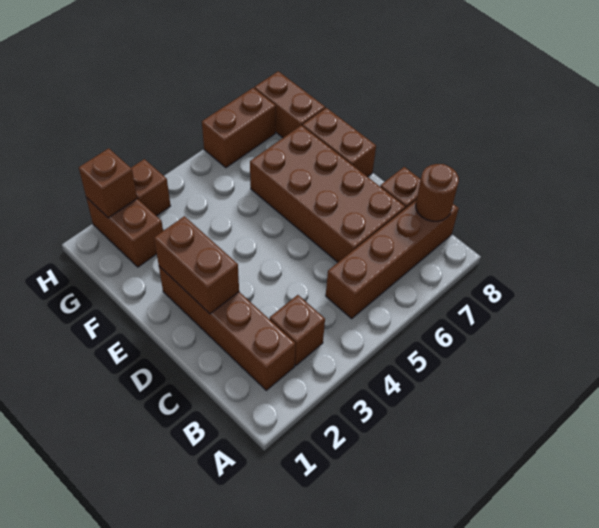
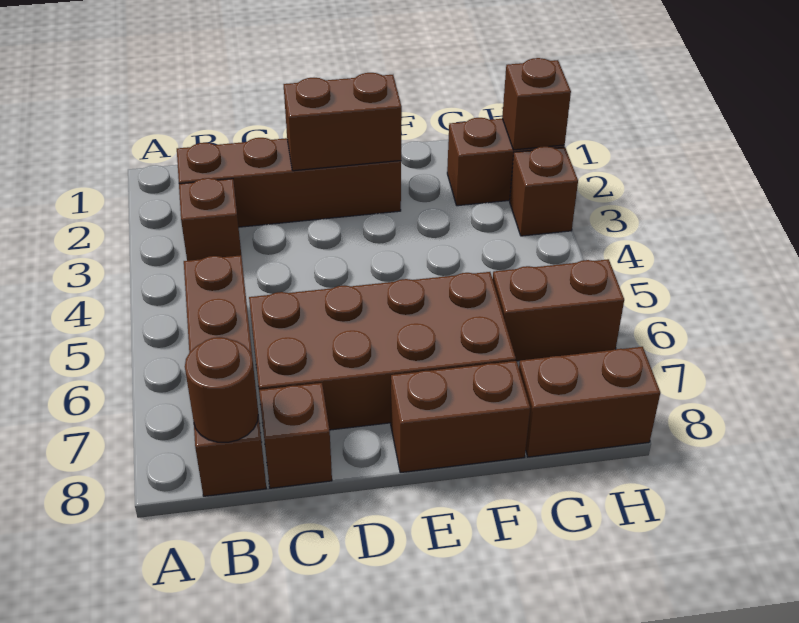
brown brick H6:H7 level 1 -> brown brick G6:H6 level 1

